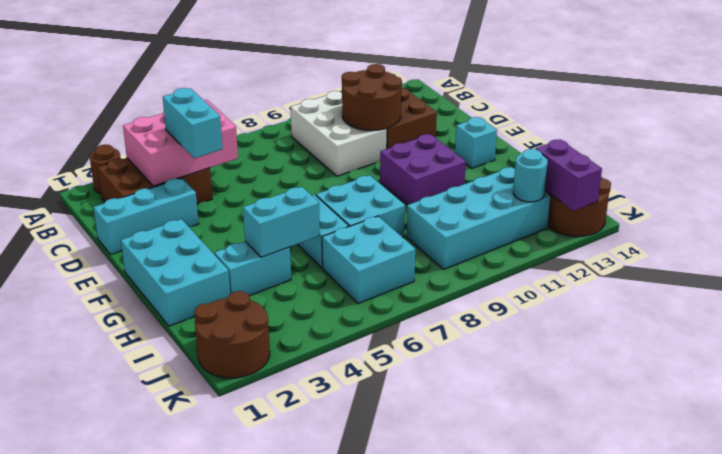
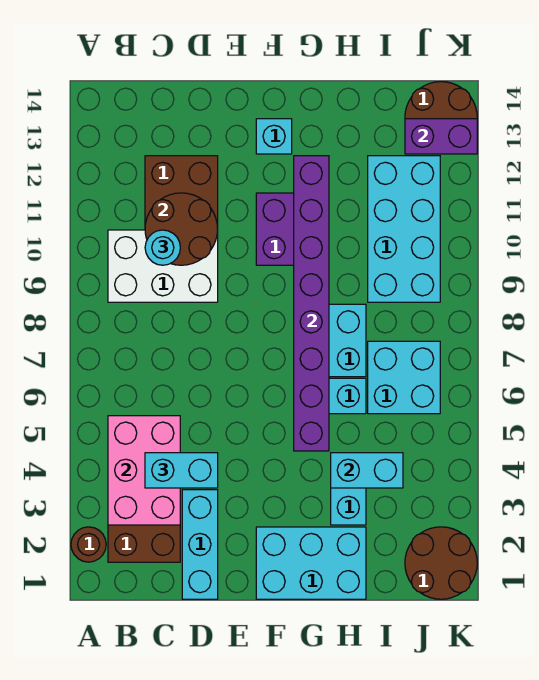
none -> purple brick G5:G12 level 2
cyan brick H4:H5 level 2 -> cyan brick H4:I4 level 2
cyan round brick J12 level 2 -> cyan round brick C10 level 3

